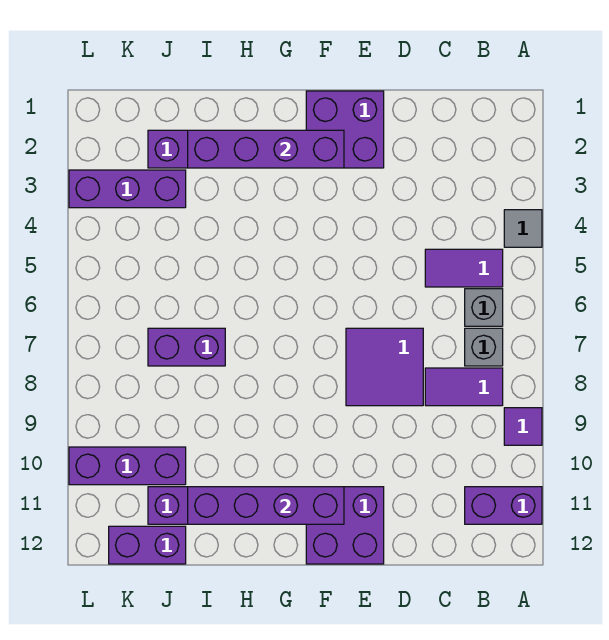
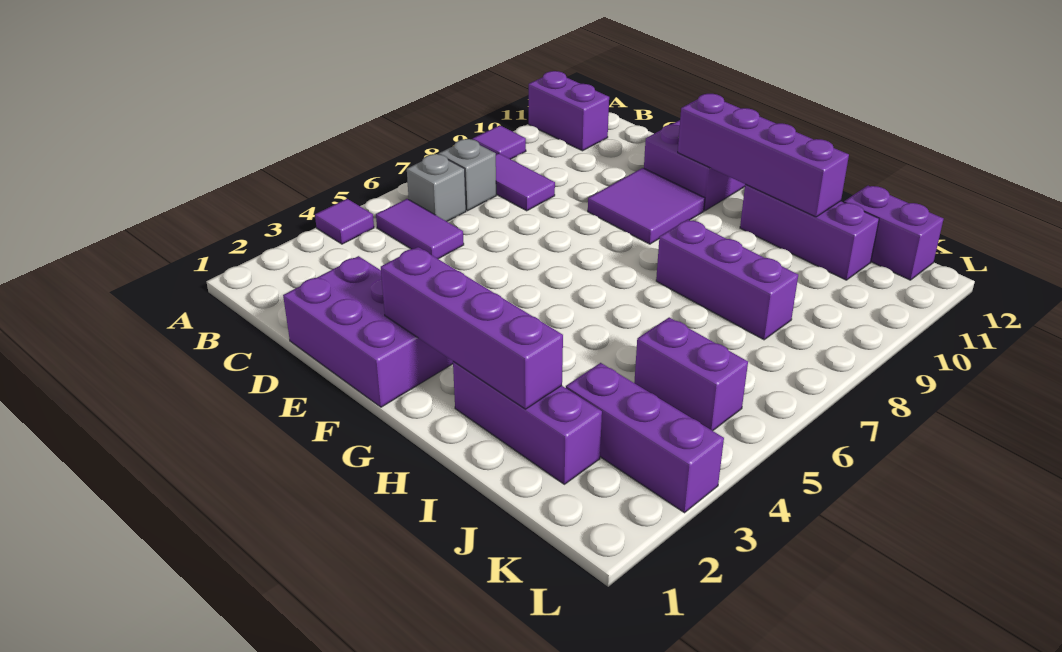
grey tile A4 level 1 -> purple tile A4 level 1
purple tile D7:E8 level 1 -> purple tile E9:F10 level 1
purple brick E1:F2 level 1 -> purple brick D1:F2 level 1
purple brick I7:J7 level 1 -> purple brick J5:K5 level 1
purple brick J10:L10 level 1 -> purple brick H8:J8 level 1

